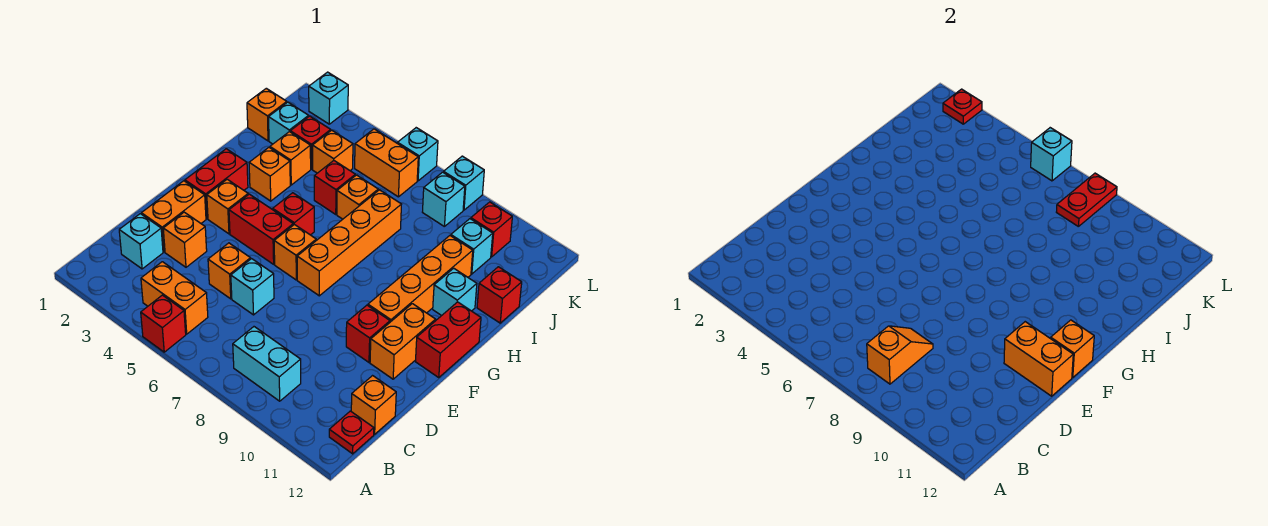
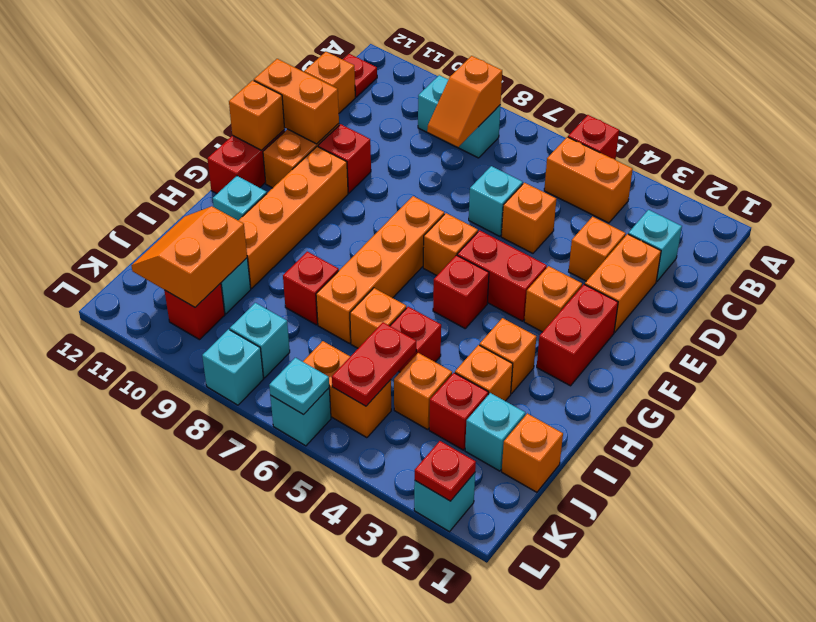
red brick I12 level 1 -> red brick I8 level 1
none -> orange slope J10:K11 level 2 top 10
red plate K8:L8 level 2 -> red plate J5:K5 level 2
cyan brick L6 level 2 -> cyan plate L6 level 2

